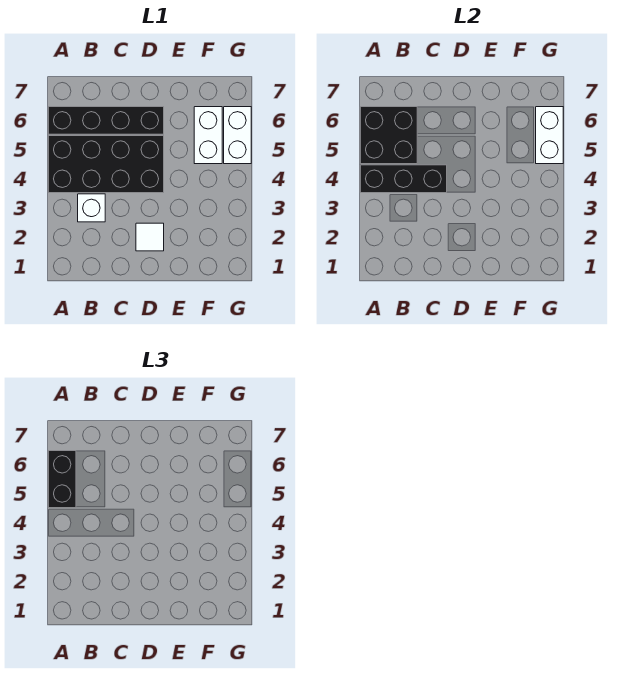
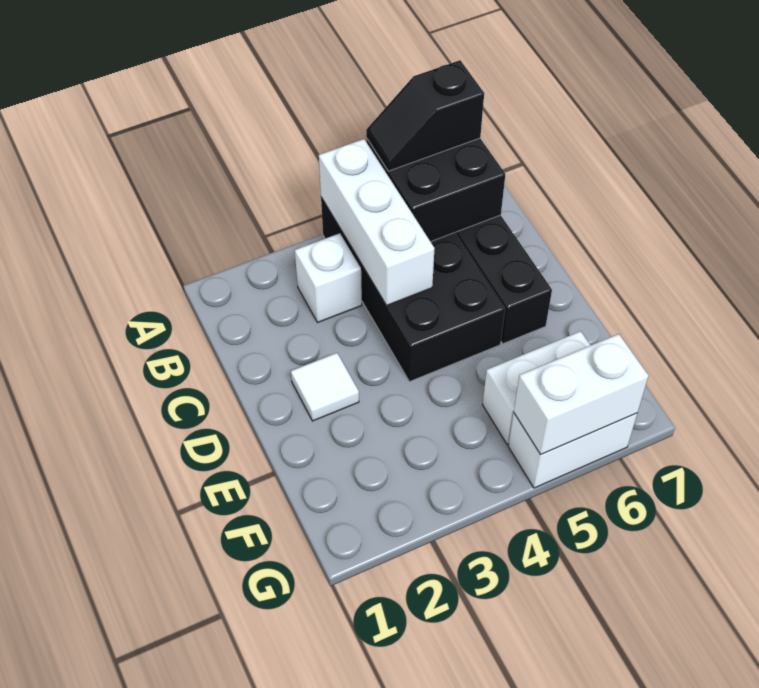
black brick A4:C4 level 2 -> white brick A4:C4 level 2
black brick A5:A6 level 3 -> black slope A5:A6 level 3 top 6

